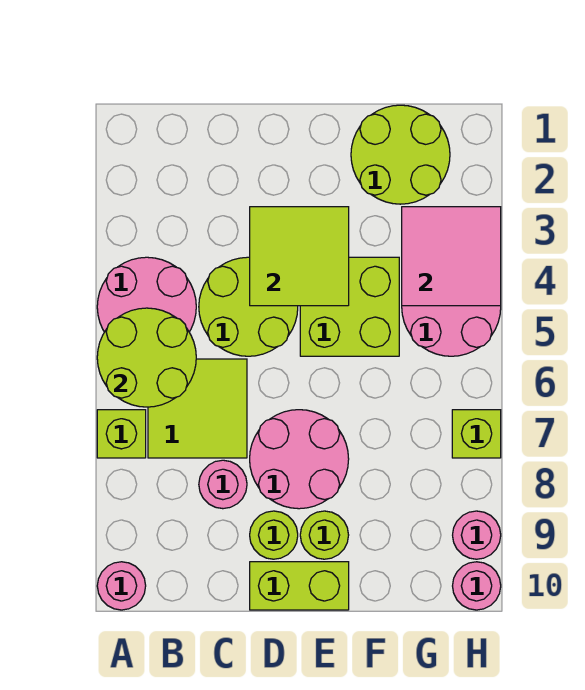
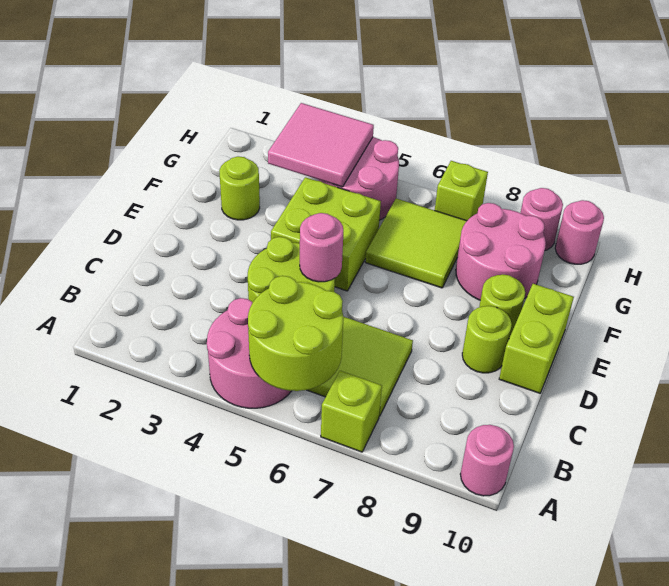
pink round brick C8 level 1 -> pink round brick D5 level 2
lime tile D3:E4 level 2 -> lime tile F6:G7 level 1
pink round brick D7:E8 level 1 -> pink round brick F8:G9 level 1
lime round brick F1:G2 level 1 -> lime round brick F2 level 1

